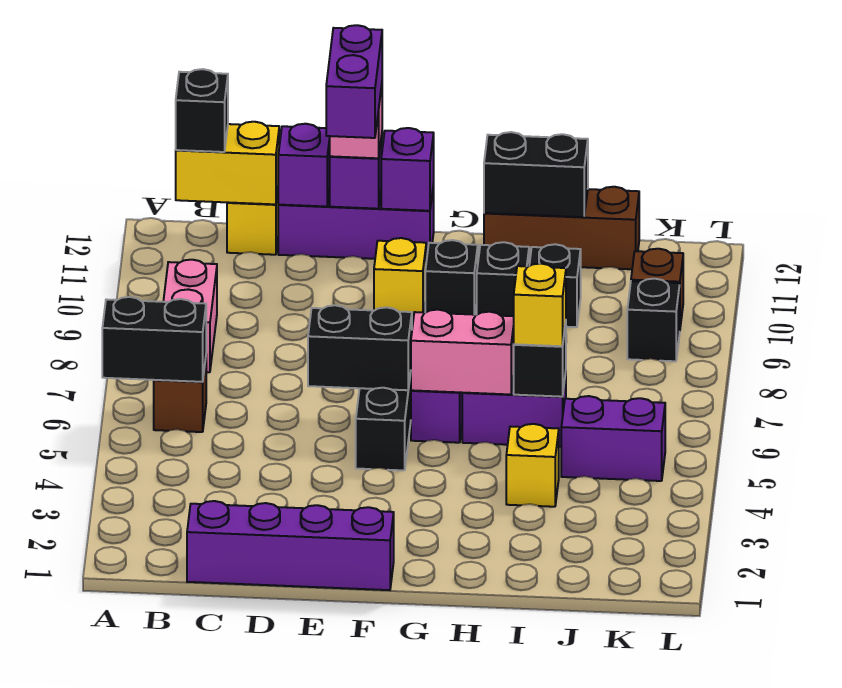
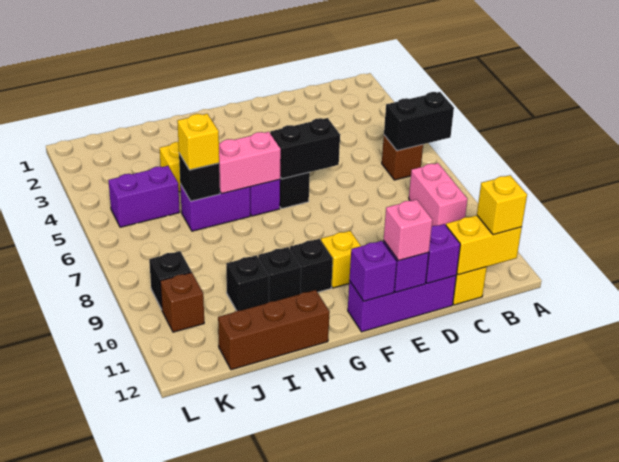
black brick B12 level 3 -> yellow brick B12 level 3
purple brick C1:F1 level 1 -> none
purple brick E11:E12 level 4 -> none
black brick H12:I12 level 2 -> none

